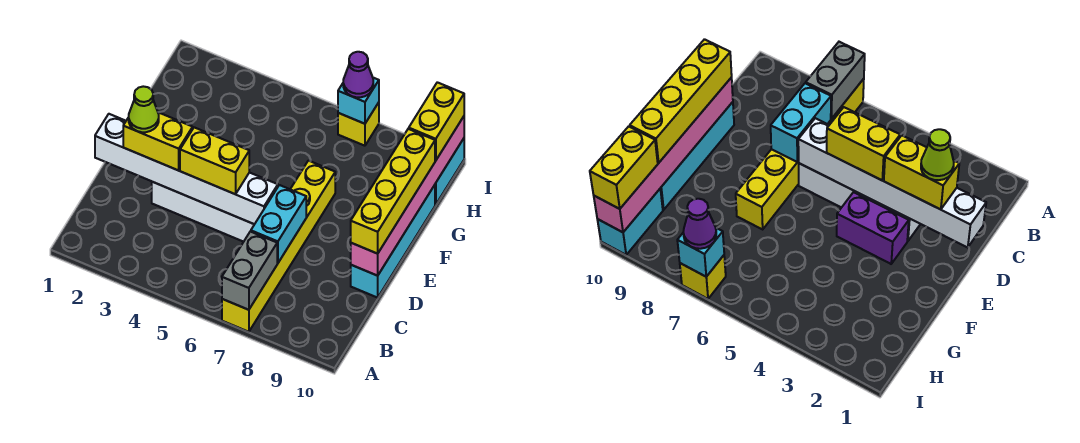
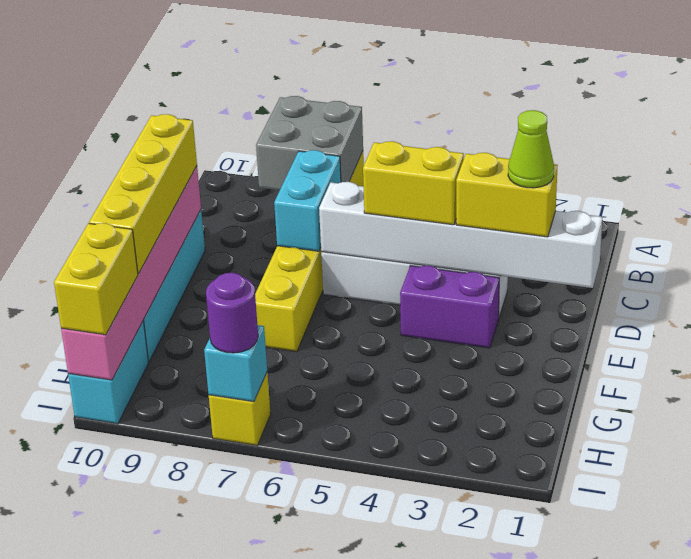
grey brick A7:B7 level 2 -> grey brick A7:B8 level 2
purple cone I7 level 3 -> purple round brick I7 level 3

